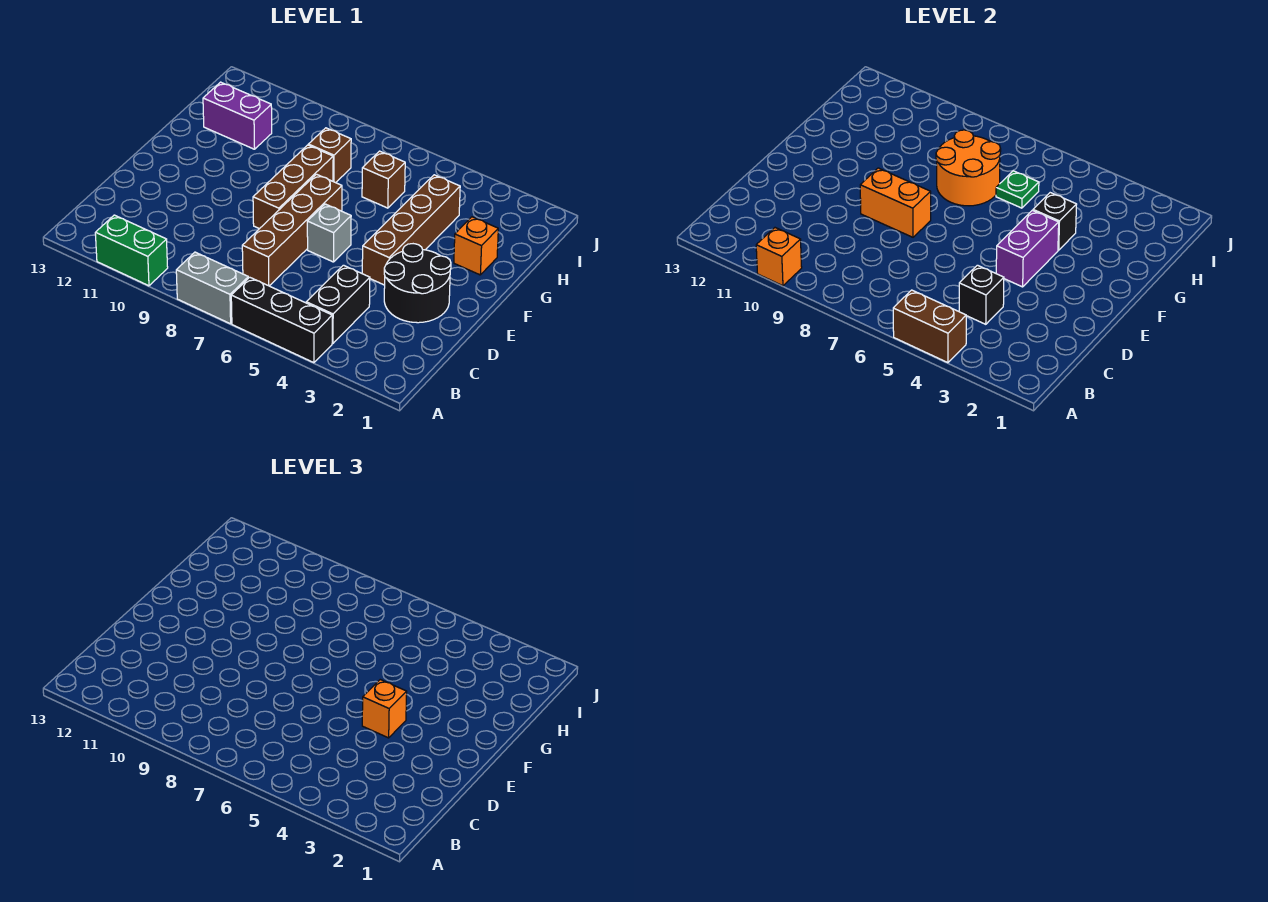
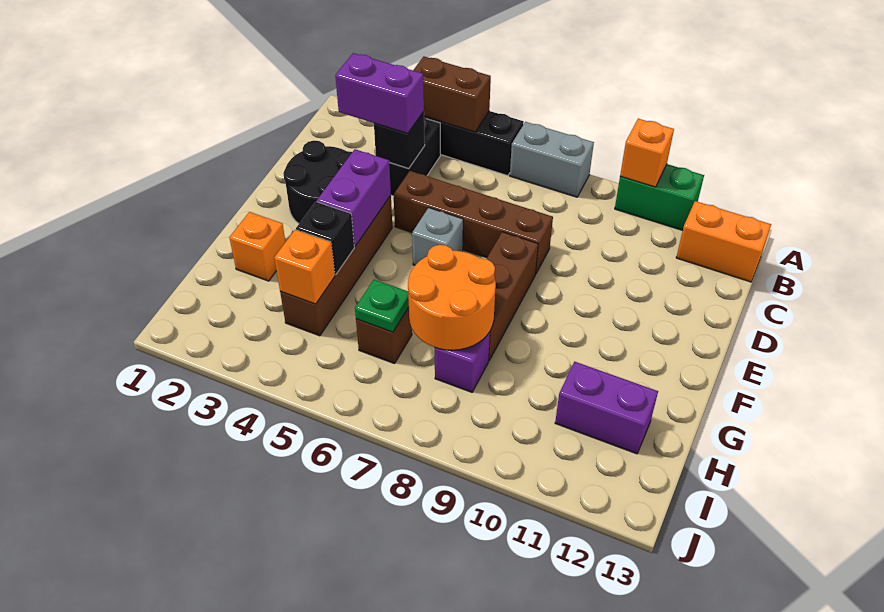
none -> purple brick C3:C4 level 3
brown brick C7:F7 level 1 -> brown brick D5:D8 level 1
orange brick E4 level 3 -> orange brick H4 level 2
orange brick E8:E9 level 2 -> orange brick B12:B13 level 1
brown brick H8 level 1 -> purple brick H8 level 1

